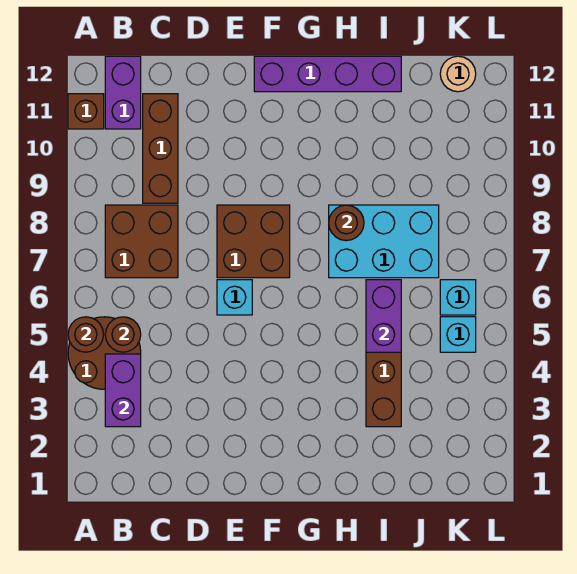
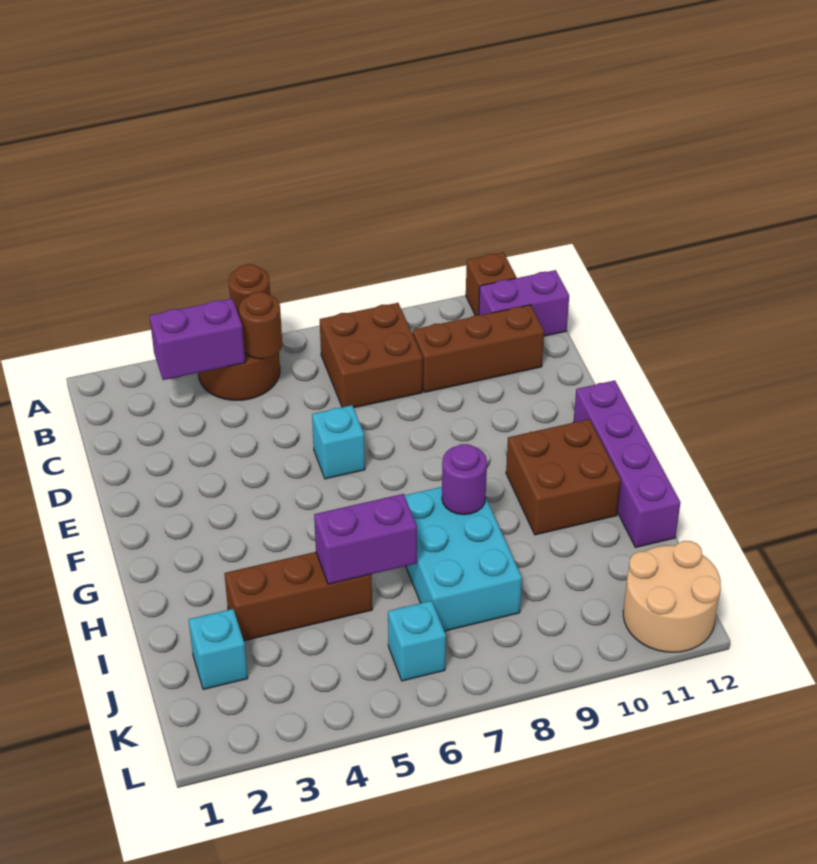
brown brick E7:F8 level 1 -> brown brick G10:H11 level 1
brown round brick H8 level 2 -> purple round brick H8 level 2
cyan brick K5 level 1 -> cyan brick J2 level 1
tan round brick K12 level 1 -> tan round brick K11:L12 level 1

